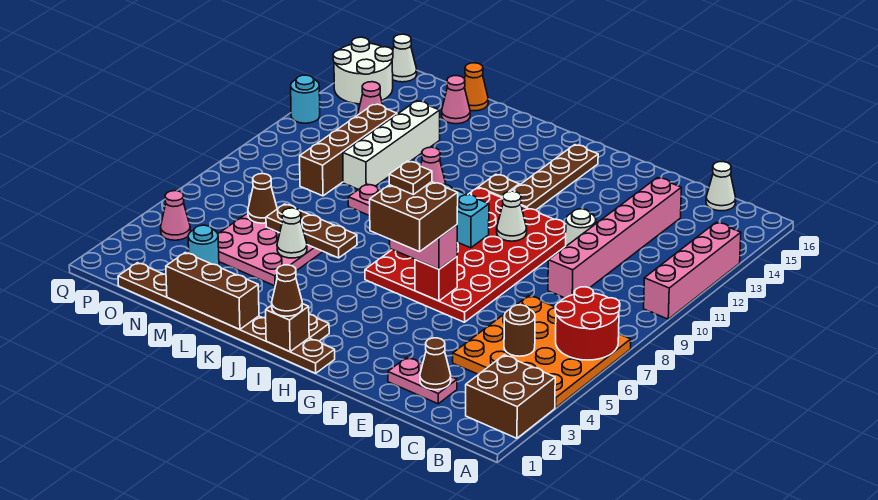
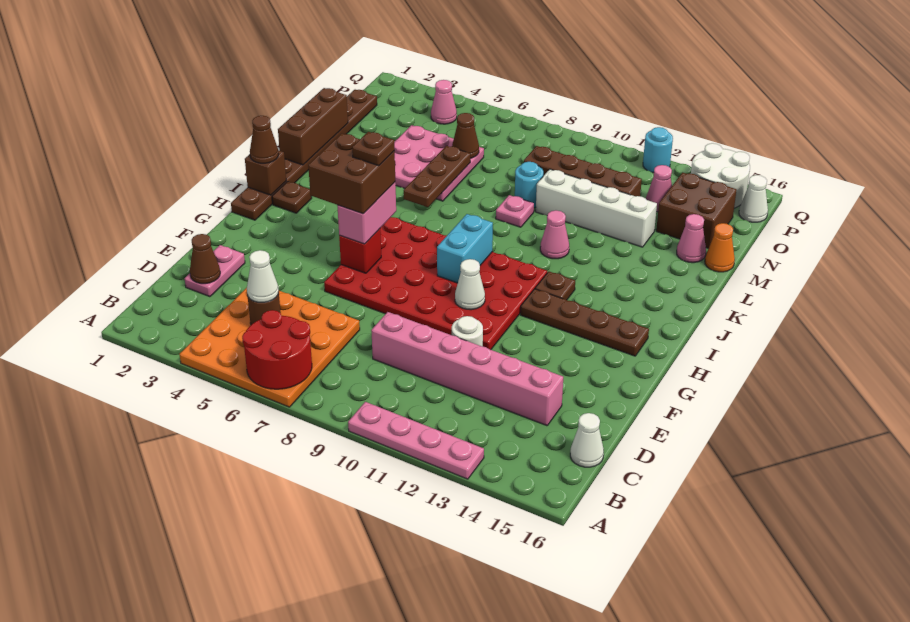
brown brick A2:B3 level 1 -> brown brick N14:O15 level 1
pink brick A10:A13 level 1 -> pink plate A10:A13 level 1
white cone L5 level 2 -> white cone C5 level 3
cyan round brick N3 level 1 -> cyan round brick M9 level 1

